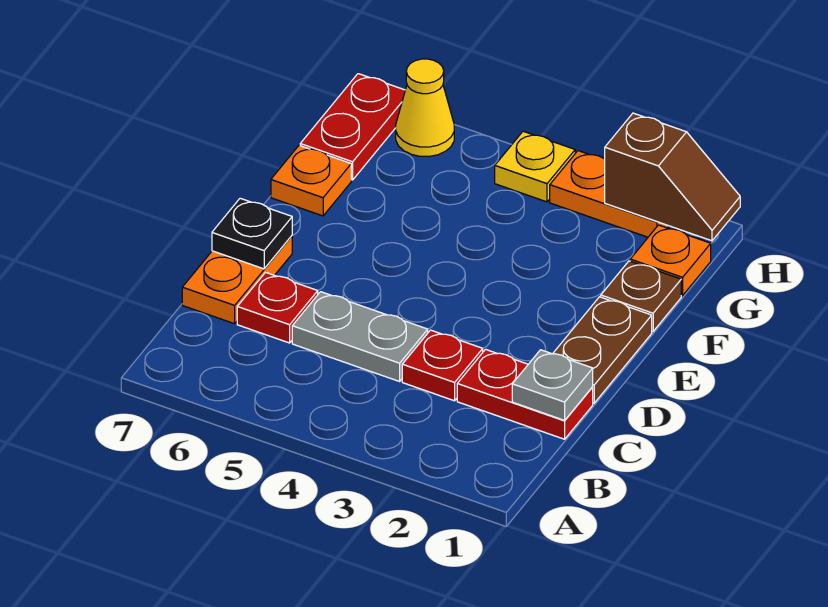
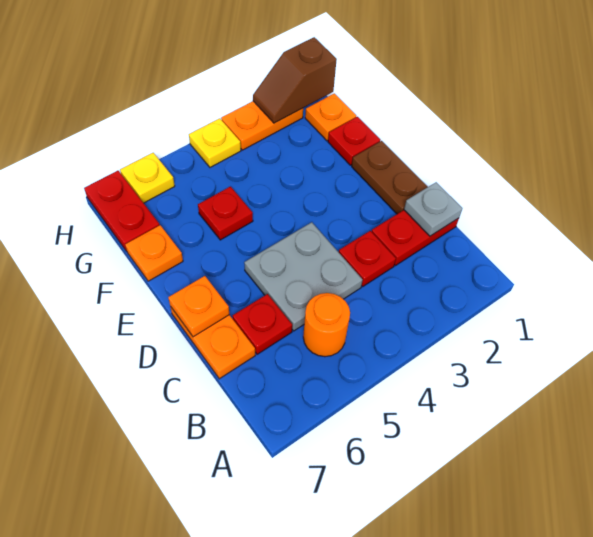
none -> orange round brick B5 level 1
grey plate C4:C5 level 1 -> grey plate C4:D5 level 1
black plate D7 level 2 -> orange plate D7 level 2
brown plate F1 level 1 -> red plate F1 level 1
none -> red plate F5 level 1
brown slope H1:H2 level 2 top 2 -> brown slope H1:H2 level 2 top 1
yellow cone H6 level 1 -> yellow plate H6 level 1

